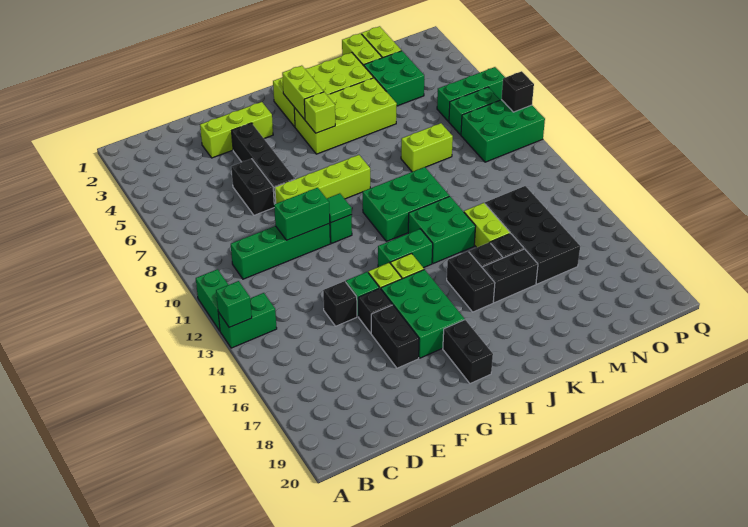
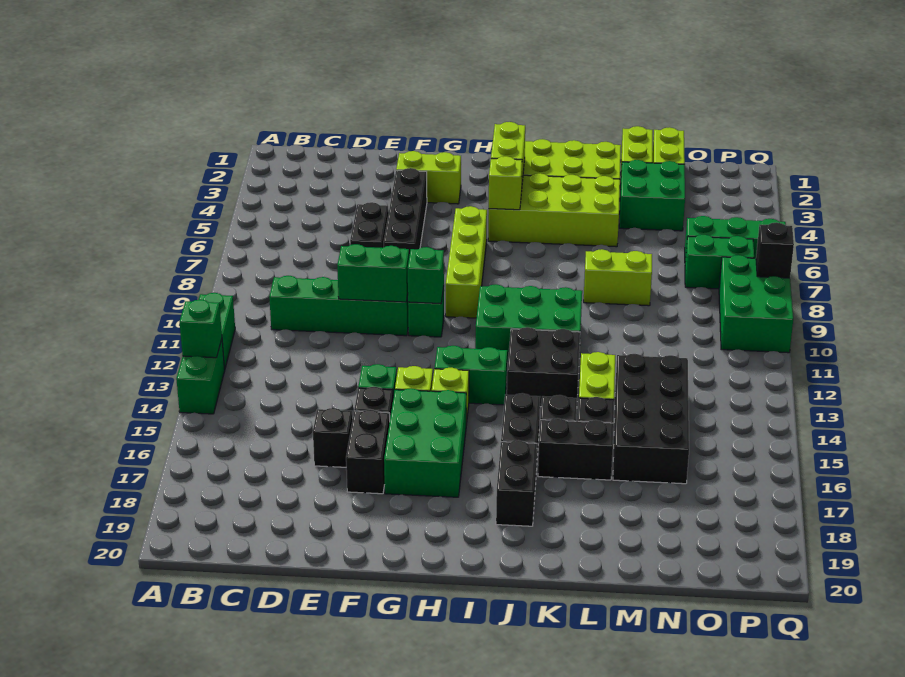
green brick A13:B13 level 1 -> green brick A13:A14 level 1
lime brick E3:G3 level 1 -> lime brick F3:G3 level 1
black brick E14 level 1 -> black brick E16 level 1
lime brick F8:I8 level 1 -> lime brick H6:H9 level 1
green tile G10 level 2 -> green brick G10 level 2
black brick H18:H19 level 1 -> black brick J17:J18 level 1
green brick J12:K13 level 1 -> black brick J12:K13 level 1
green brick O8:Q9 level 1 -> green brick P8:Q10 level 1

